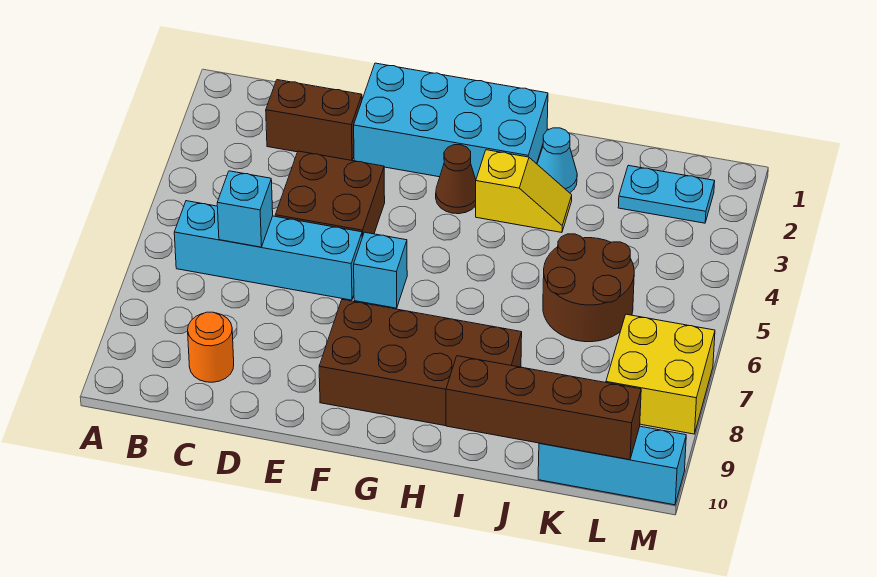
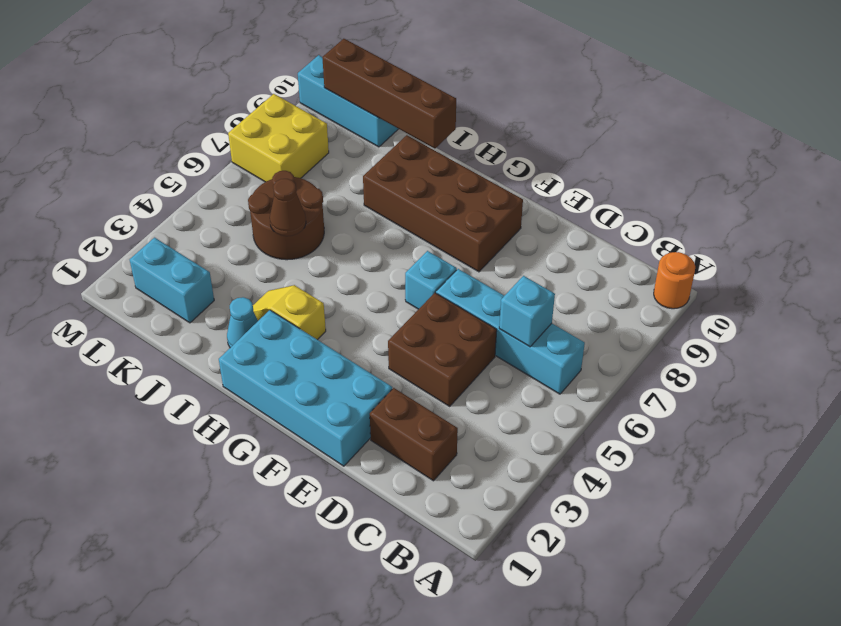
orange round brick C9 level 1 -> orange round brick A10 level 1
brown cone G3 level 1 -> brown cone J5 level 2
cyan plate K2:L2 level 1 -> cyan brick K2:L2 level 1

